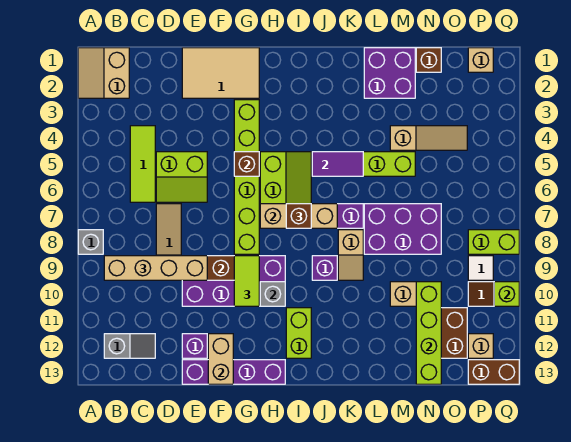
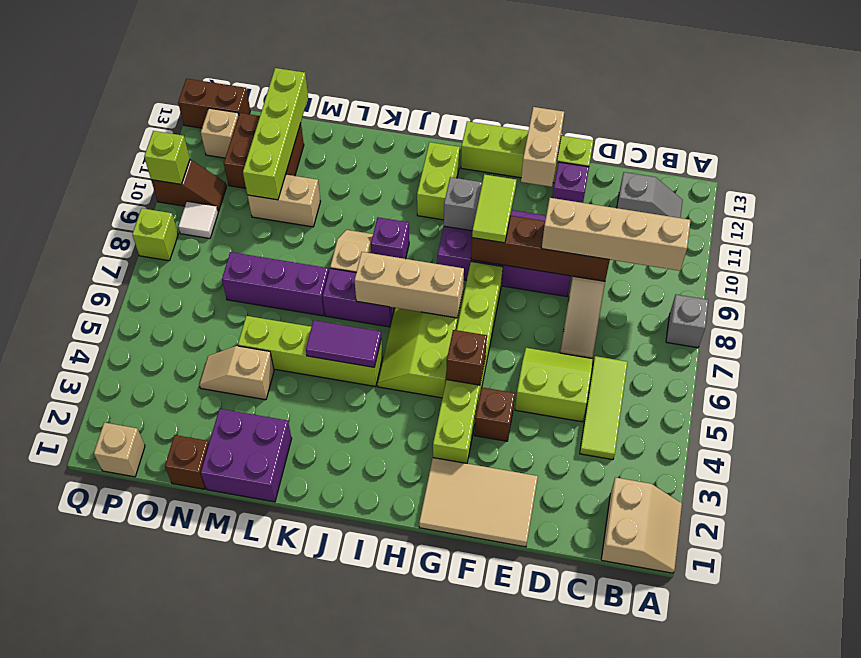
grey slope B12:C12 level 1 top B -> grey slope B12:C12 level 1 top C
purple brick E13:H13 level 1 -> lime brick E13:H13 level 1
brown brick I7 level 3 -> brown brick F4 level 1
purple brick L7:N8 level 1 -> purple brick L7:N7 level 1
tan slope M4:O4 level 1 top M -> tan slope M4:N4 level 1 top M
lime brick P8:Q8 level 1 -> lime brick Q8 level 1

